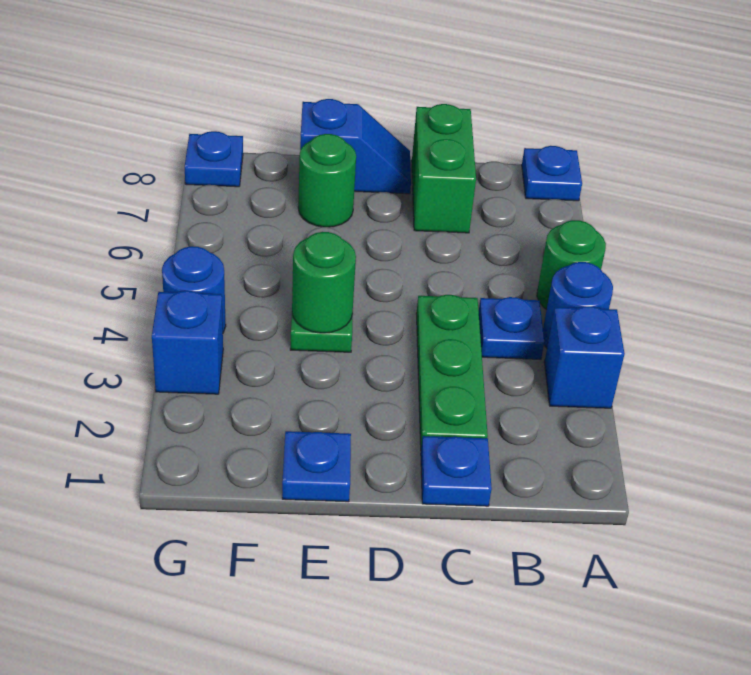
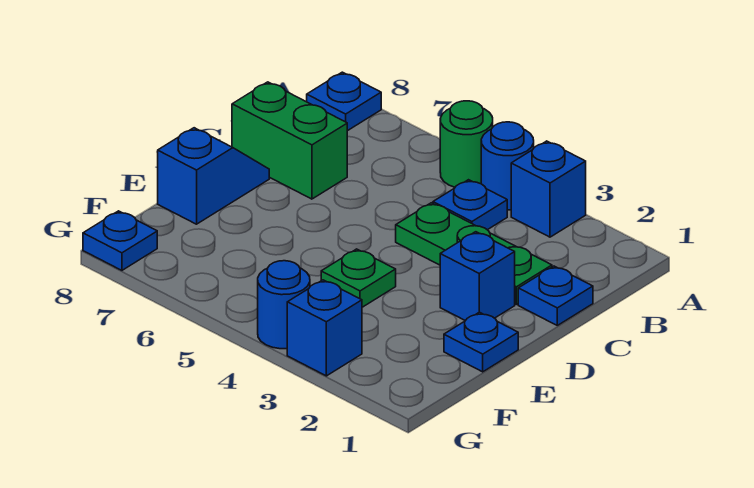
none -> blue brick D2 level 1
green round brick E4 level 2 -> none
green round brick E7 level 1 -> none

